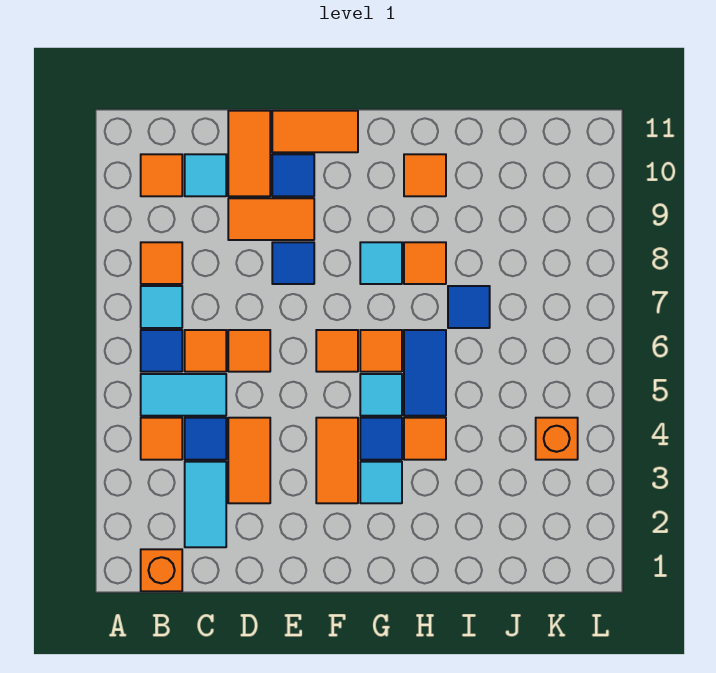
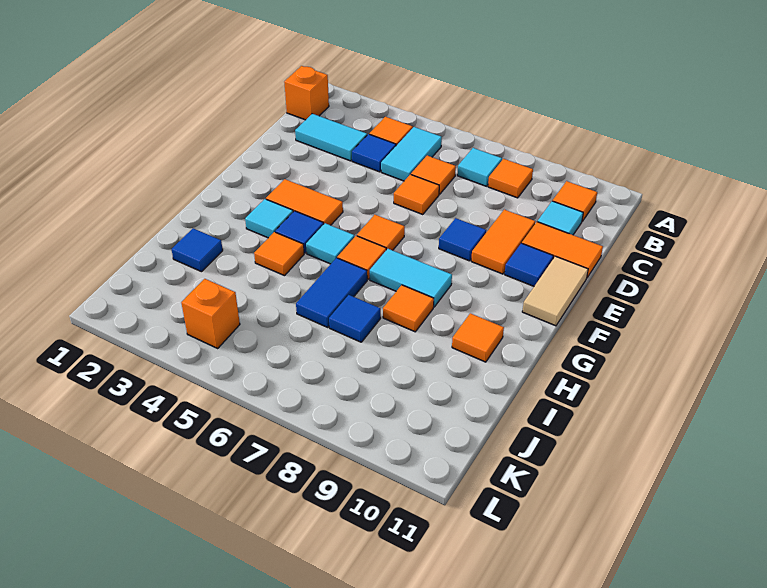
blue tile B6 level 1 -> blue tile I2 level 1
orange tile D3:D4 level 1 -> none
orange tile E11:F11 level 1 -> tan tile E11:F11 level 1
cyan tile G8 level 1 -> cyan tile G7:G8 level 1
blue tile H5:H6 level 1 -> blue tile H6:I6 level 1

